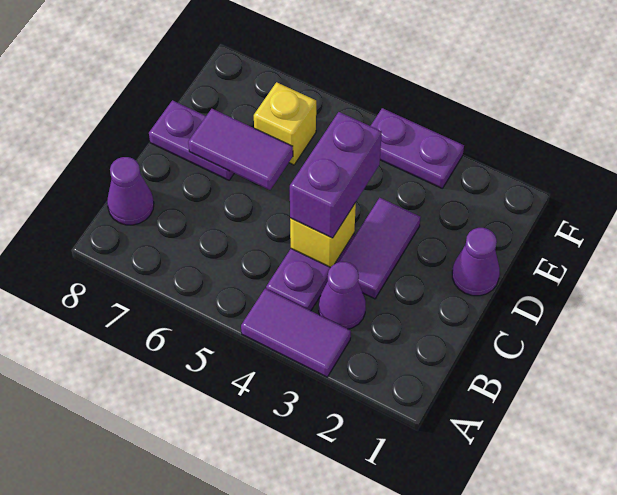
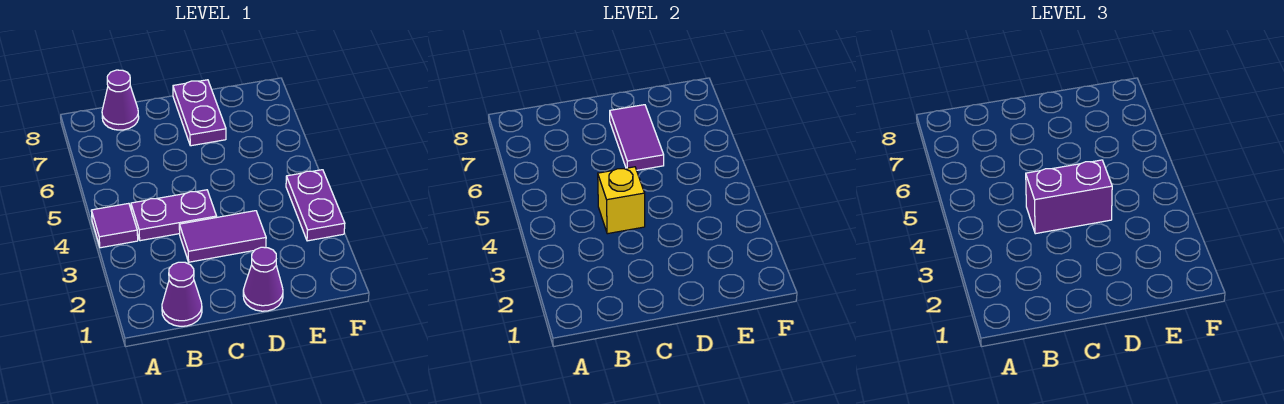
purple tile A3:A4 level 1 -> purple tile A4 level 1
purple cone B3 level 1 -> purple cone B1 level 1
yellow brick E6 level 1 -> none

